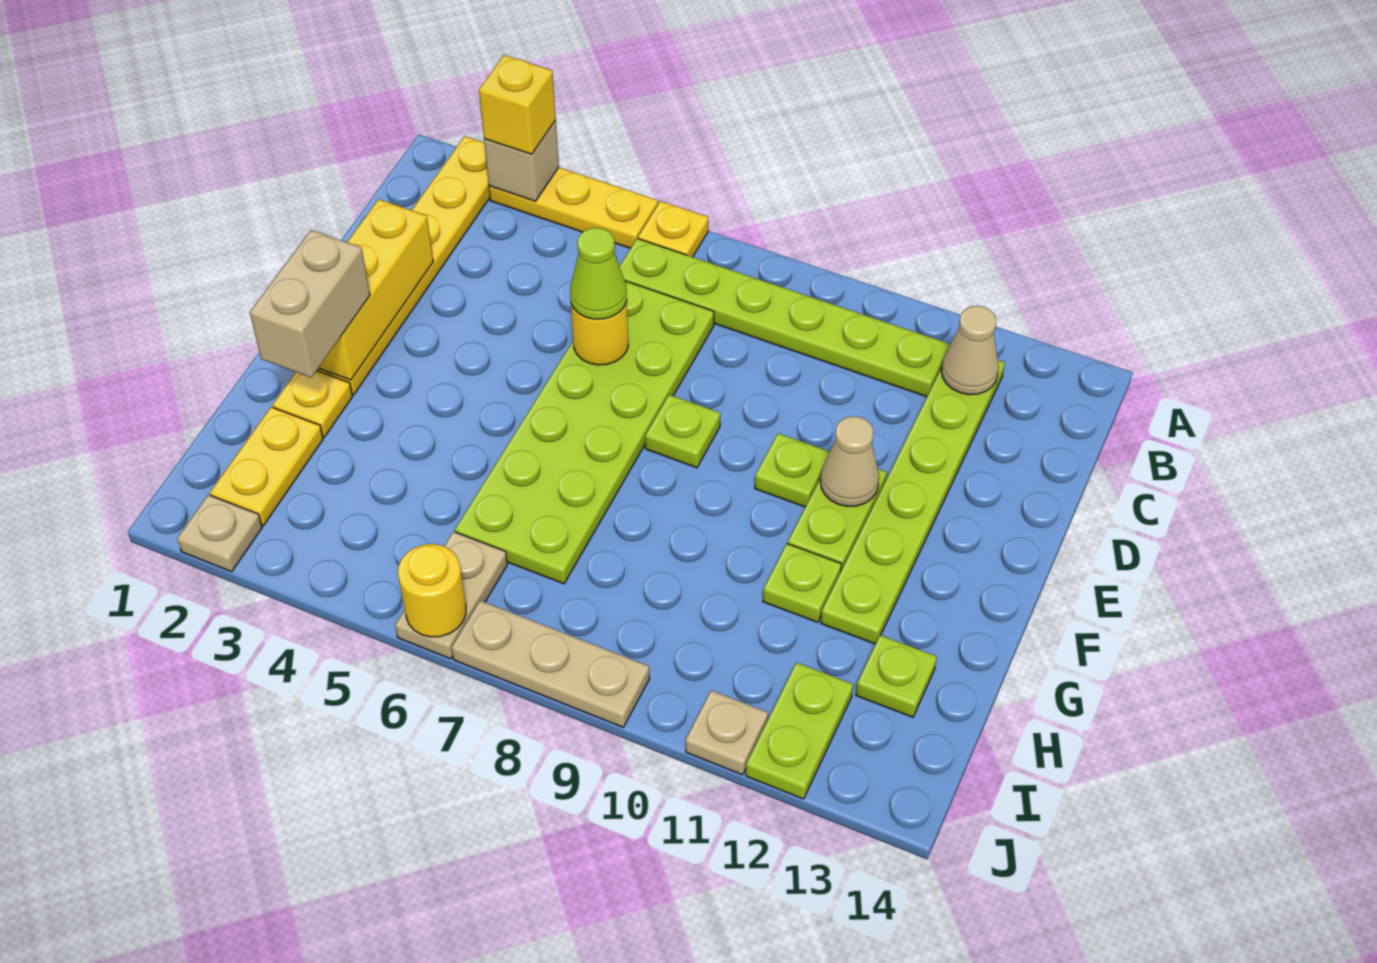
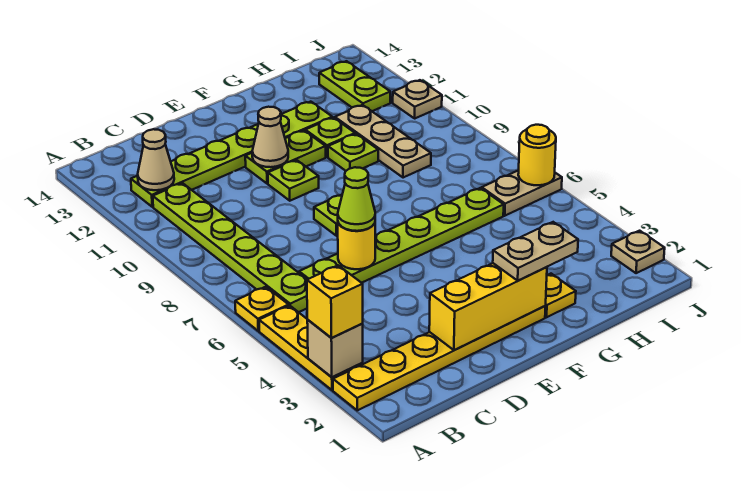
lime plate C6:H7 level 1 -> lime plate C6:H6 level 1
tan brick F2:G2 level 3 -> tan plate F2:G2 level 3
yellow plate H2:I2 level 1 -> none
lime plate H13 level 1 -> lime plate G10 level 1
lime plate I12:J12 level 1 -> lime plate I12:I13 level 1
tan plate J7:J9 level 1 -> tan plate H9:H11 level 1

